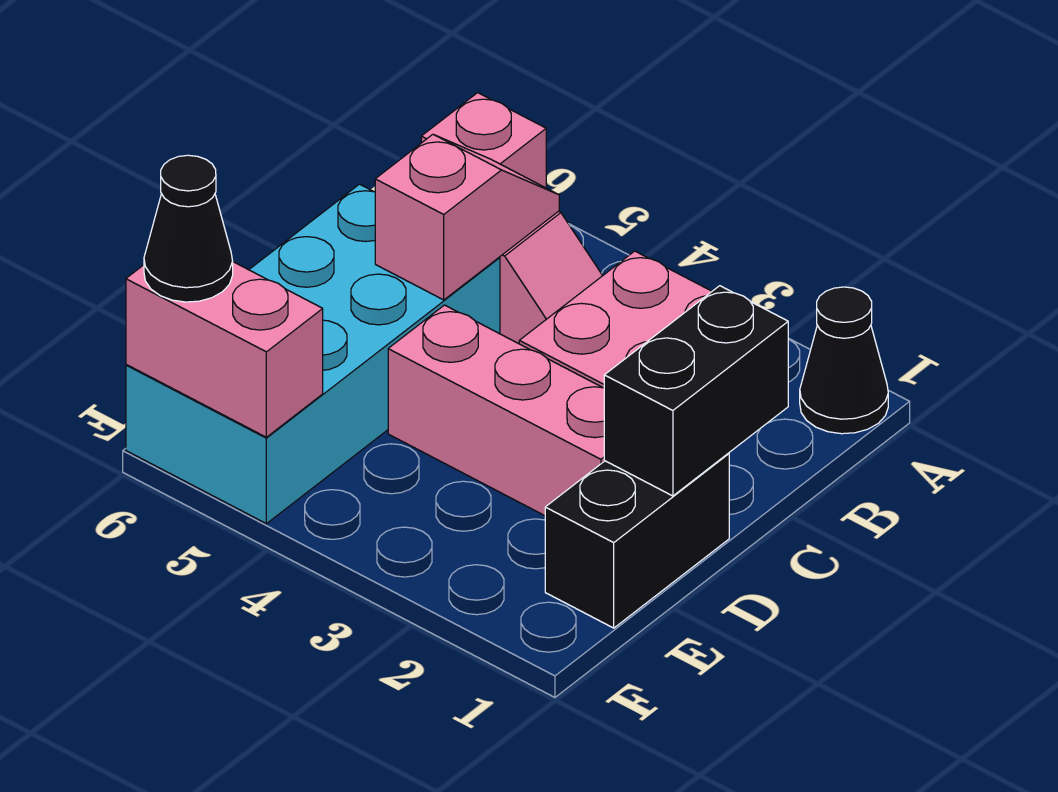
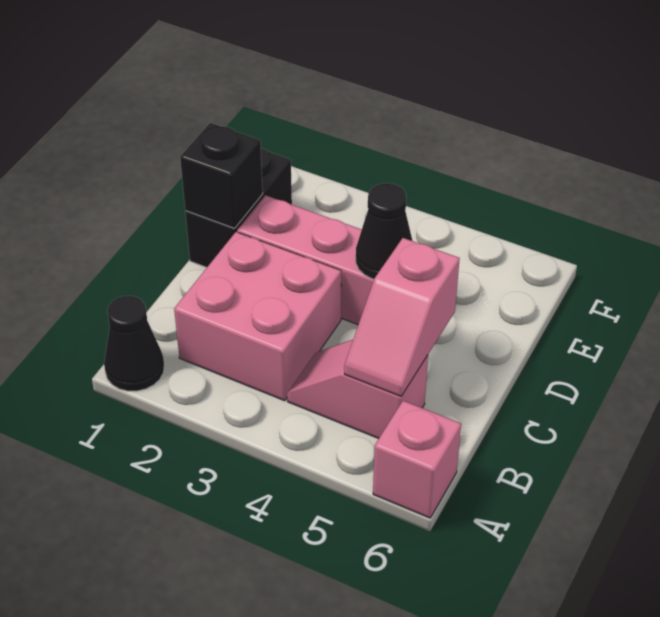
black brick C1:D1 level 2 -> black brick D1 level 2
cyan brick C5:F6 level 1 -> none
pink brick F5:F6 level 2 -> none
black cone F6 level 3 -> black cone D4 level 2

